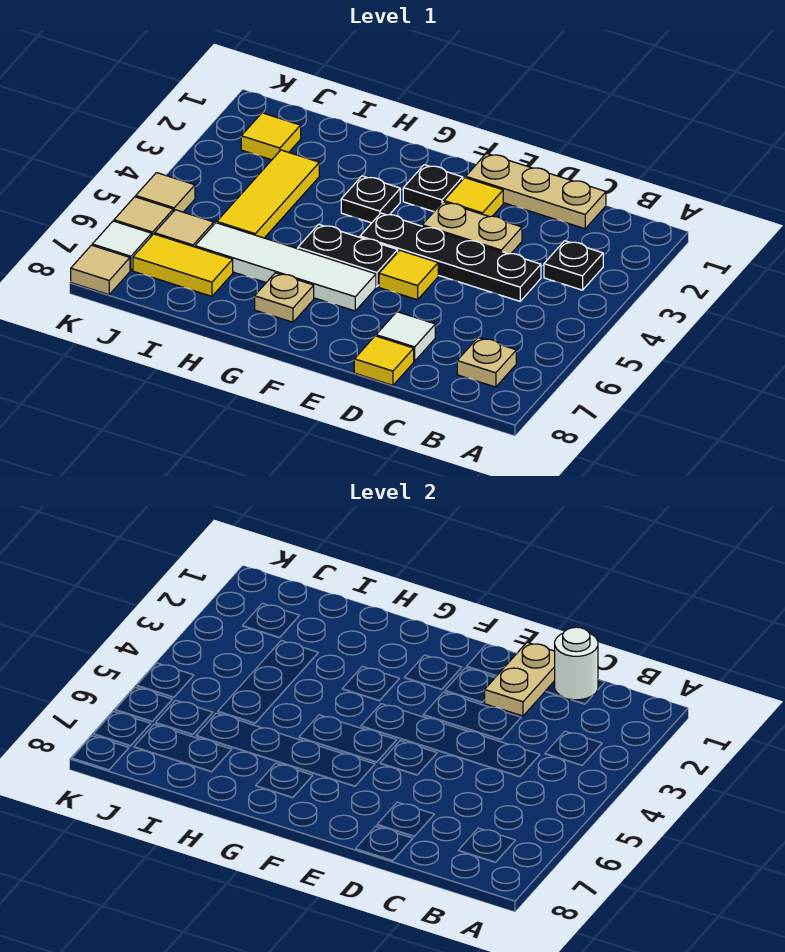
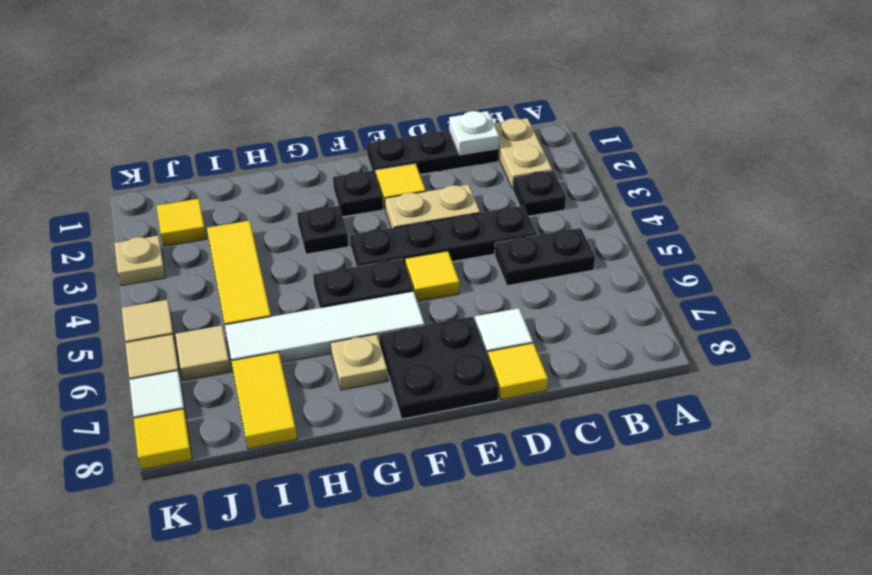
none -> black plate B5:C5 level 1
tan plate B7 level 1 -> tan plate K3 level 1
tan plate C1:E1 level 1 -> black plate C1:E1 level 1
white round brick C1 level 2 -> white plate C1 level 2
tan plate D1:D2 level 2 -> tan plate B1:B2 level 1
none -> black plate E7:F8 level 1
yellow tile I7:J7 level 1 -> yellow tile I7:I8 level 1
tan tile K8 level 1 -> yellow tile K8 level 1

